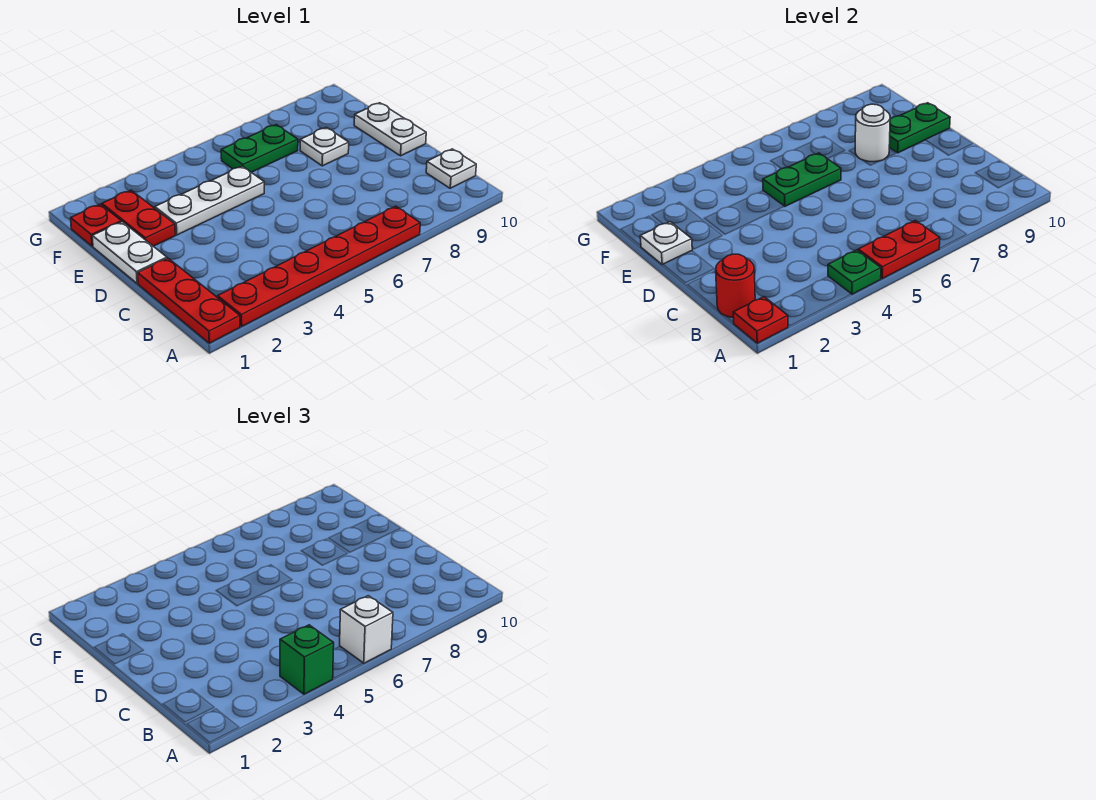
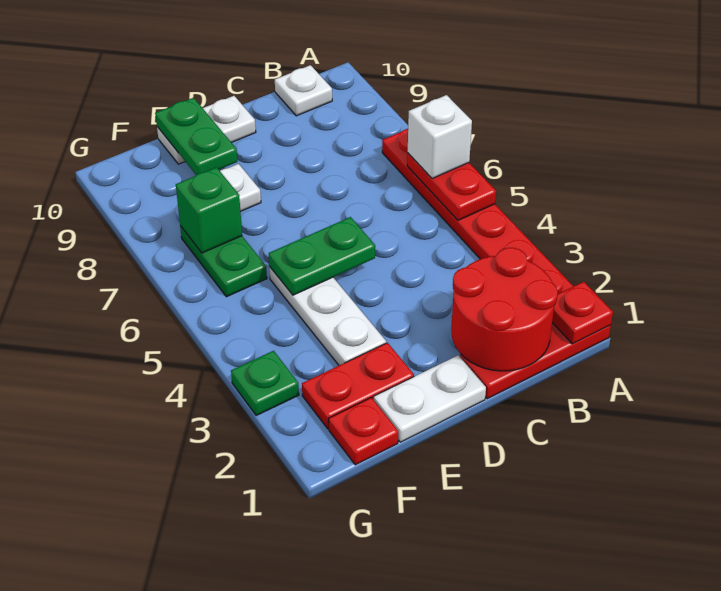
green plate A4 level 2 -> green plate G3 level 1
green brick A4 level 3 -> green brick F7 level 2
red round brick B1 level 2 -> red round brick B1:C2 level 2
white plate E1 level 2 -> none
green plate E5:E6 level 2 -> green plate D5:E5 level 2
white round brick E8 level 2 -> none

